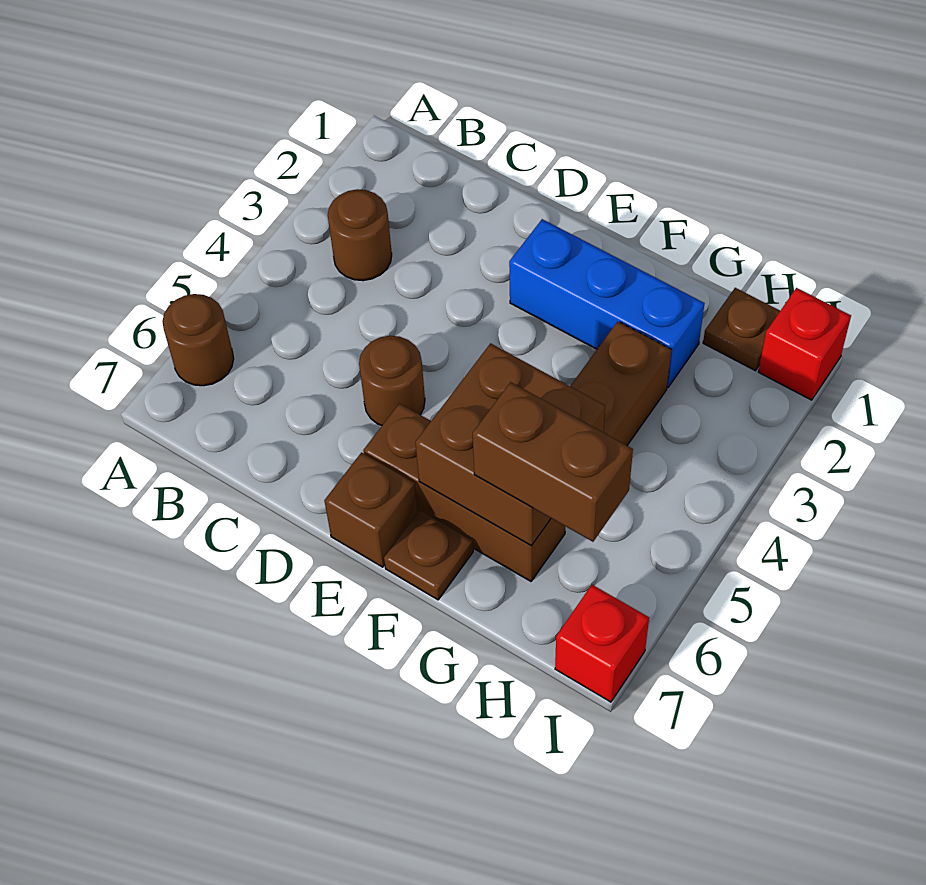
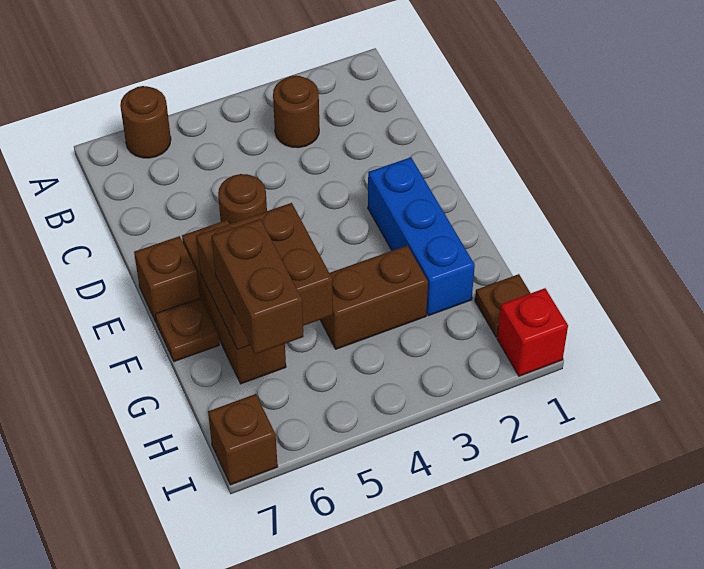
red brick I7 level 1 -> brown brick I7 level 1

